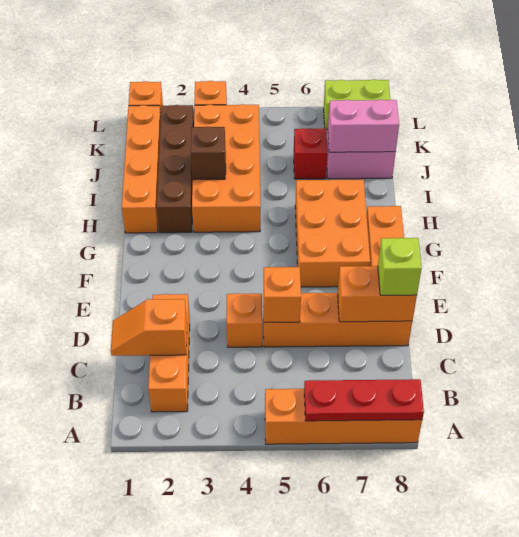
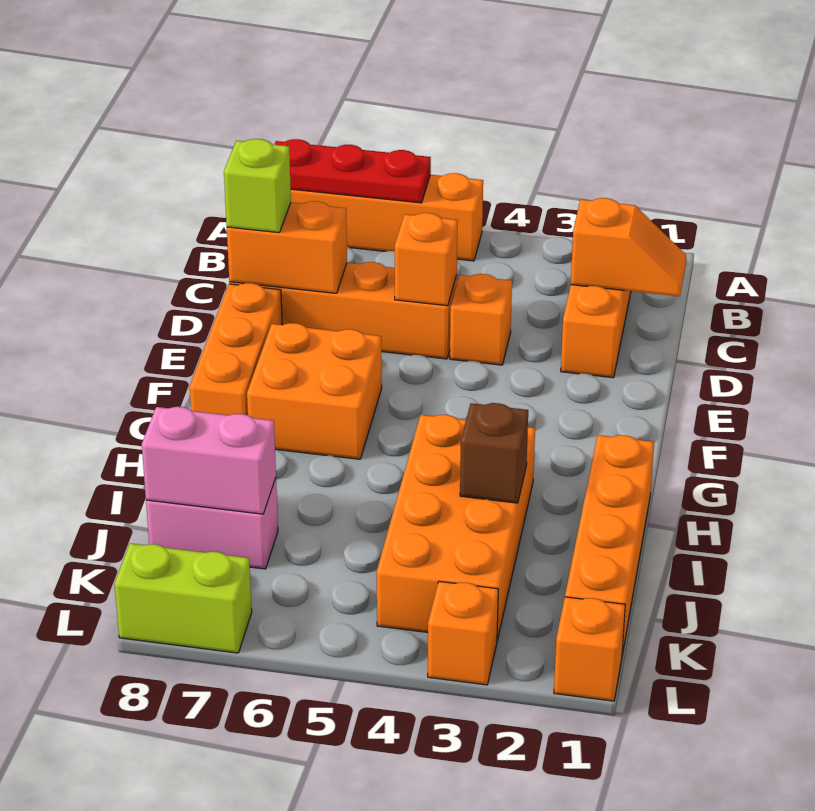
orange brick F6:H7 level 1 -> orange brick F6:G7 level 1
brown brick H2:K2 level 1 -> none
red brick J6 level 1 -> none

